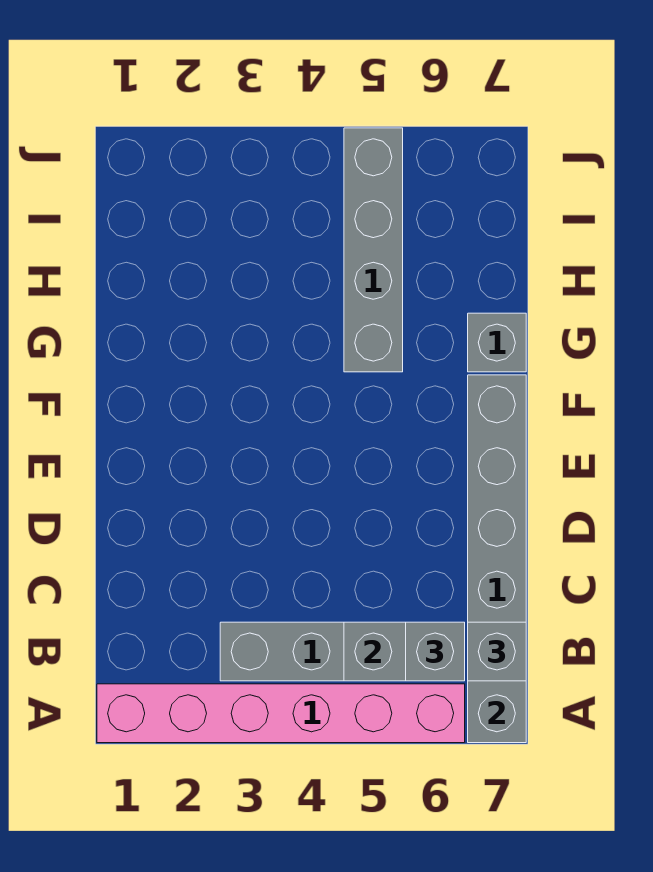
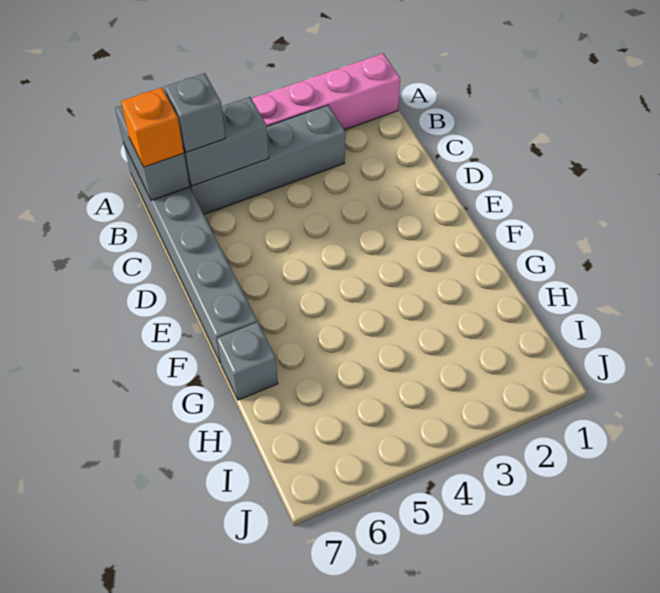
grey brick B7 level 3 -> orange brick B7 level 3
grey brick G5:J5 level 1 -> none

